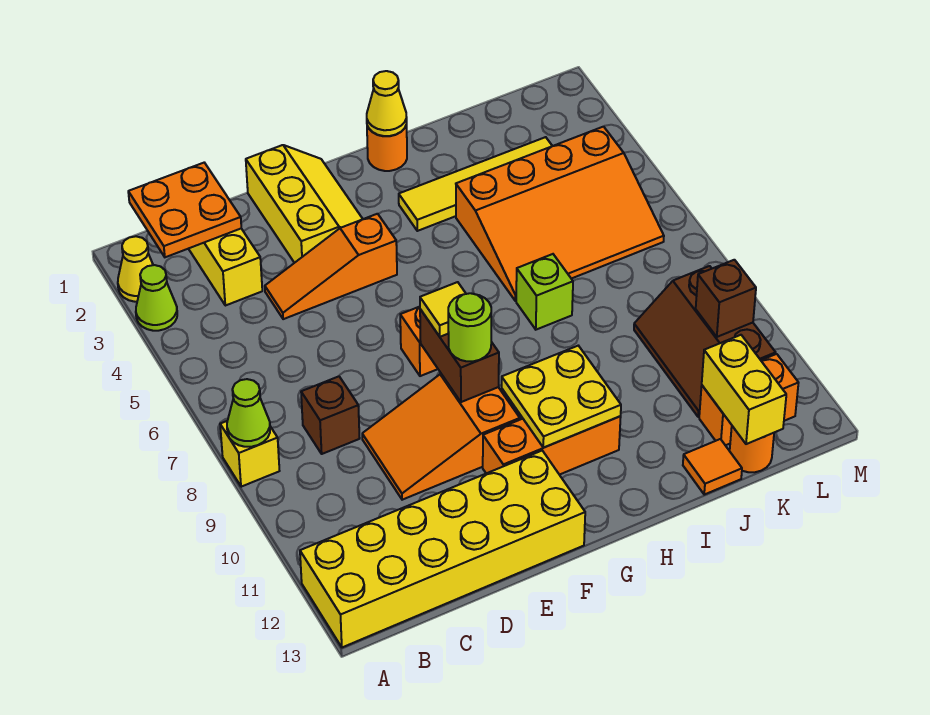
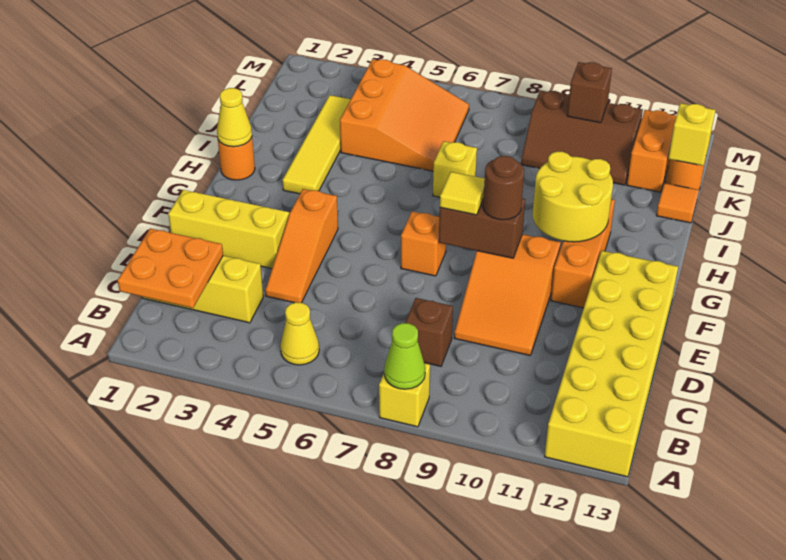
yellow cone A2 level 1 -> yellow cone B5 level 1
lime cone A3 level 1 -> none
lime round brick F9 level 3 -> brown round brick F9 level 3
yellow plate G10:H11 level 2 -> yellow round brick G10:H11 level 2
orange slope I4:L6 level 1 top 4 -> orange slope J4:L6 level 1 top 4
lime brick I7 level 1 -> yellow brick I7 level 1
yellow brick K12:K13 level 2 -> yellow brick K13 level 2

